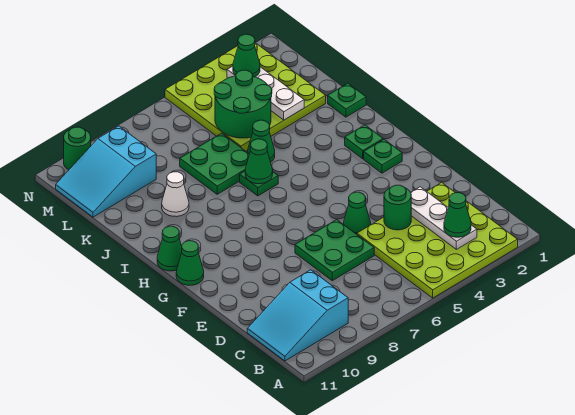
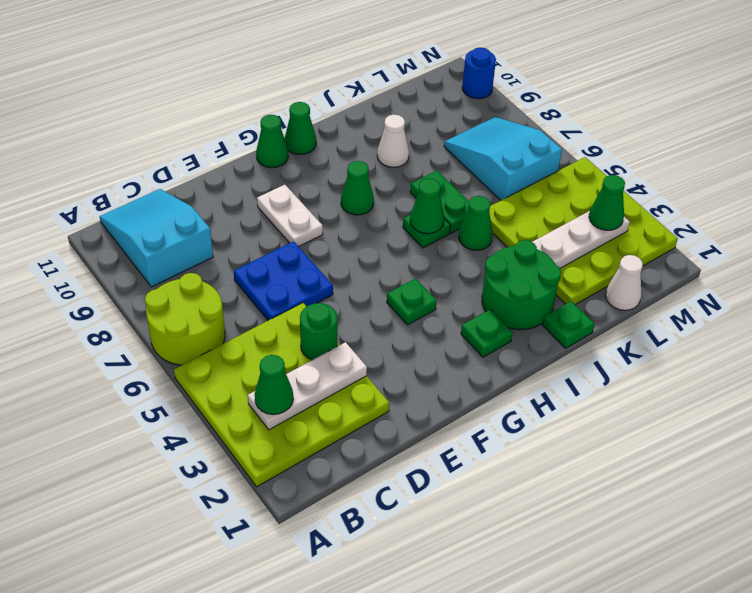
none -> lime round brick A6:B7 level 1
green plate D6:E7 level 1 -> blue plate D6:E7 level 1
green cone E5 level 1 -> green cone H8 level 1
none -> white plate F8:F9 level 1
green plate G2 level 1 -> green plate G4 level 1
green plate J6:K7 level 1 -> green plate J6:J7 level 1
green round brick K4:L5 level 2 -> green round brick I2:J3 level 1
none -> white cone L1 level 1
cyan slope L9:M11 level 1 top 9 -> cyan slope L6:M8 level 1 top 6
green round brick N10 level 1 -> blue round brick N10 level 1

